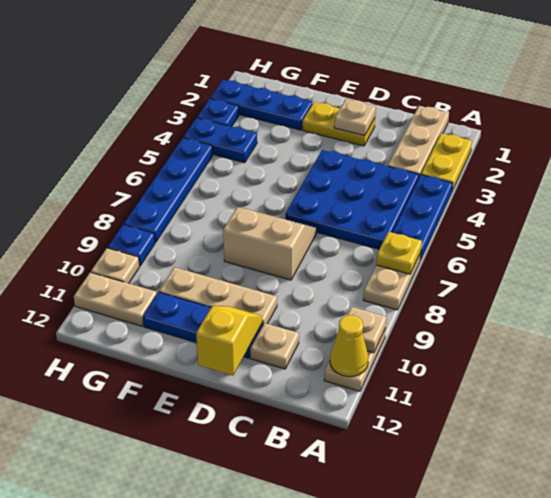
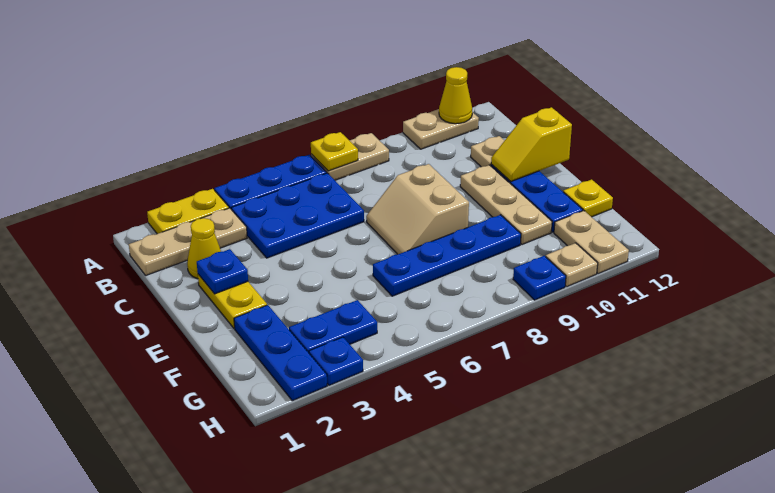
tan plate A10 level 2 -> none
blue plate B4:D6 level 1 -> blue plate B4:C6 level 1
none -> yellow cone C2 level 1
tan plate D2 level 2 -> blue plate D2 level 2
none -> yellow plate F12 level 1
blue plate G4:H4 level 1 -> blue plate G3:G4 level 1
blue plate H5:H8 level 1 -> blue plate F6:F9 level 1

